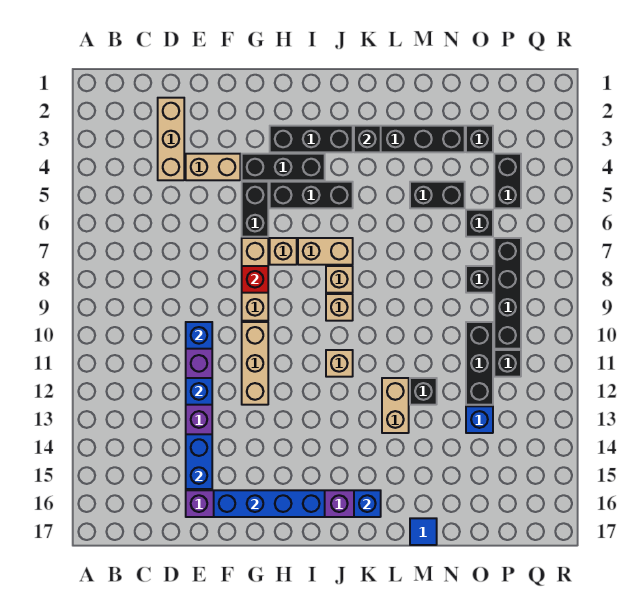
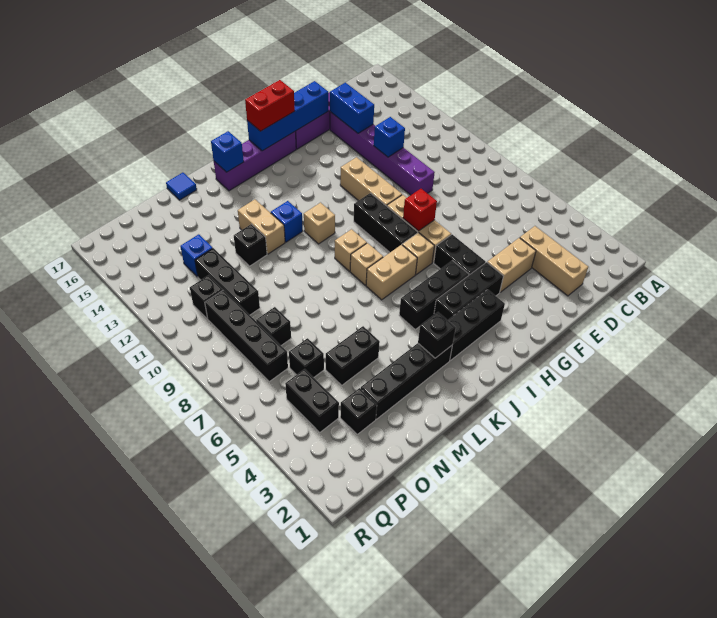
blue brick E10 level 2 -> blue brick K12 level 1
none -> black brick H8:H10 level 1
none -> red brick H16:I16 level 3

